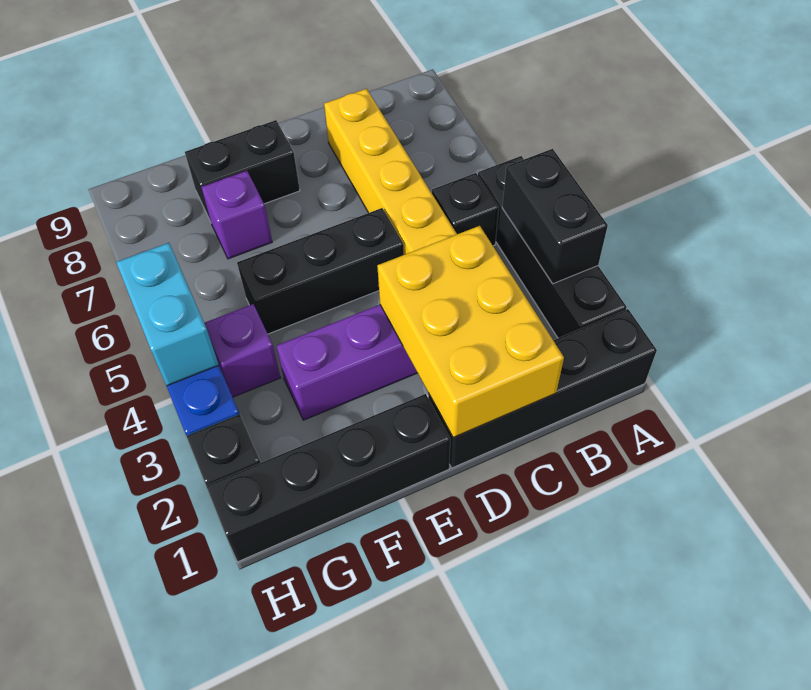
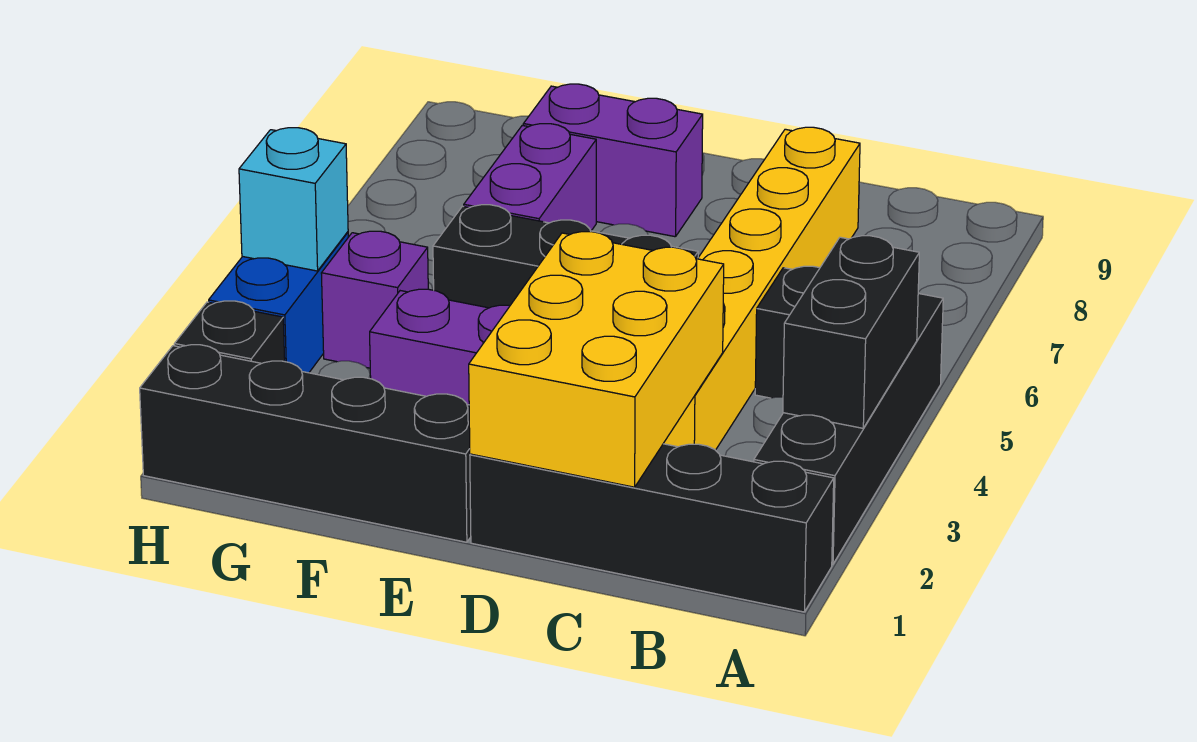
black brick E8:F8 level 1 -> purple brick E8:F8 level 1
purple brick F7 level 1 -> purple brick F6:F7 level 1
cyan brick H4:H5 level 2 -> cyan brick H4 level 2

